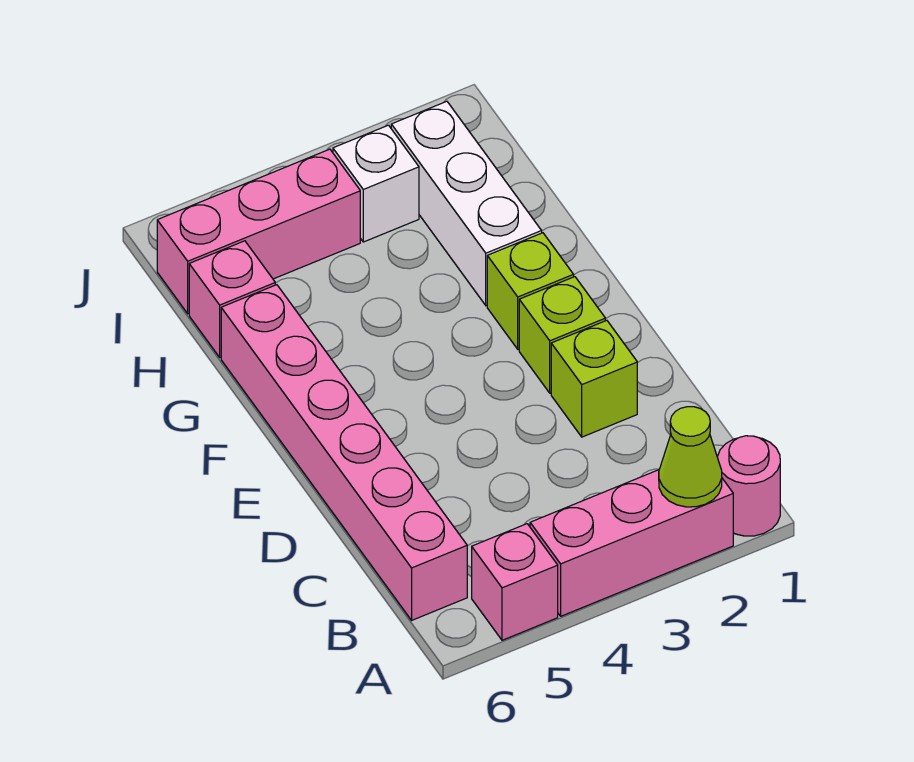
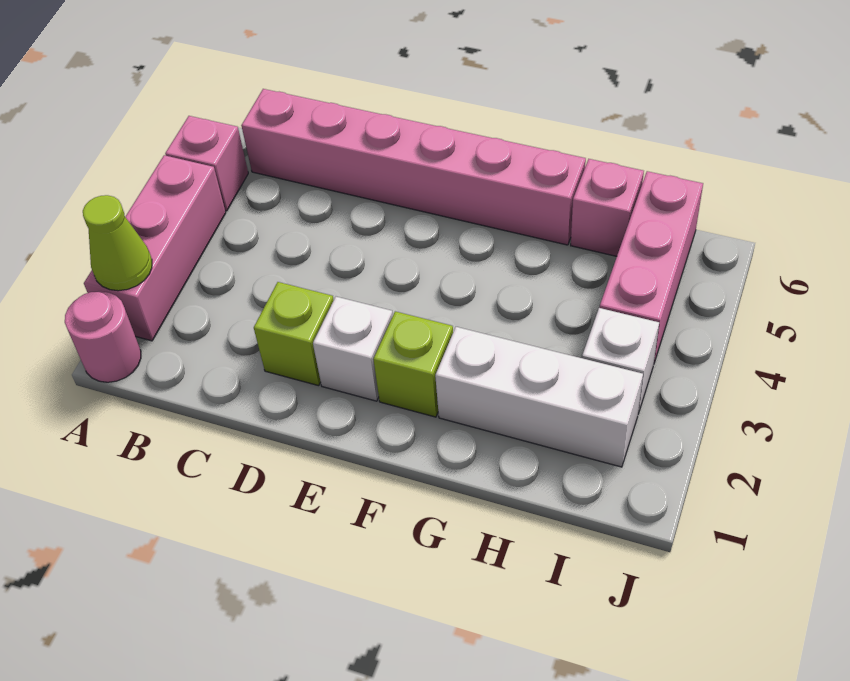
lime brick E2 level 1 -> white brick E2 level 1

